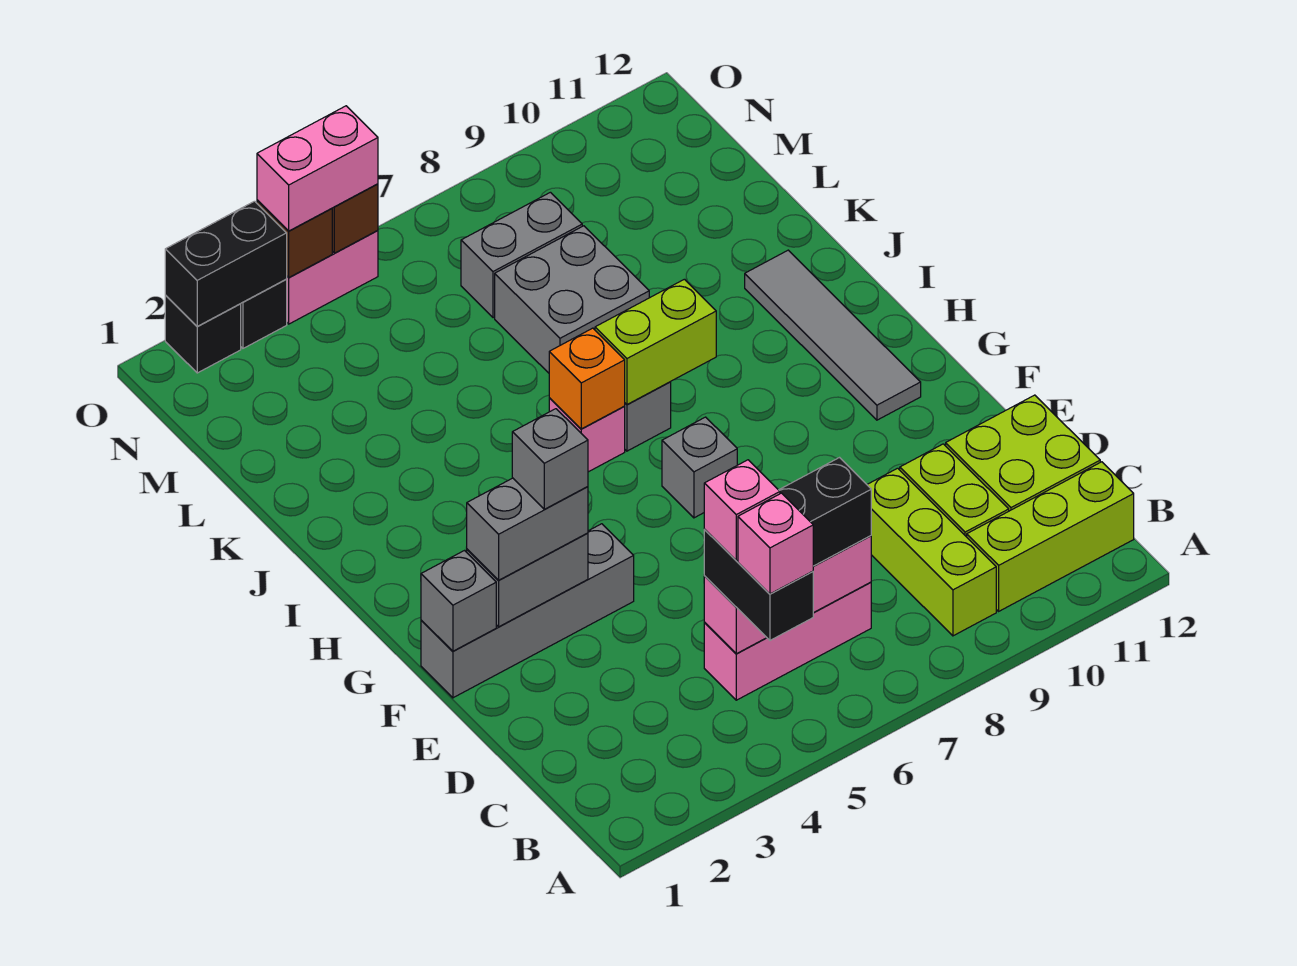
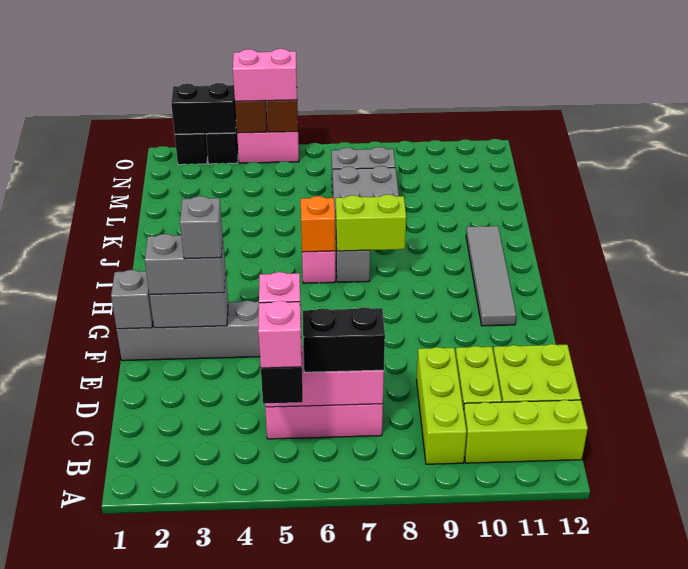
grey brick G7 level 1 -> none

